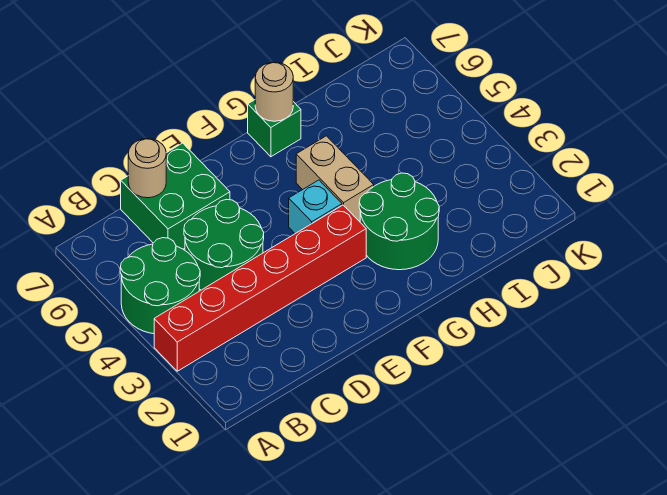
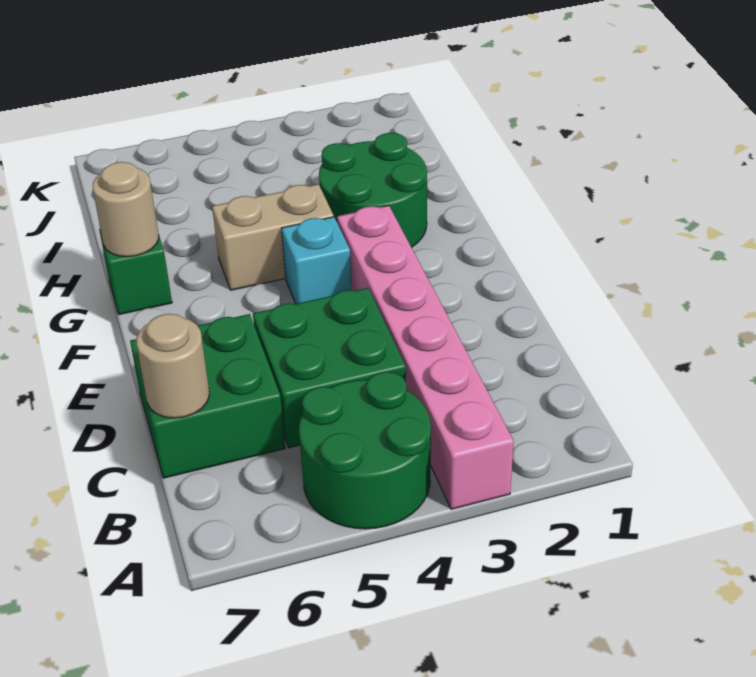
red brick A3:F3 level 1 -> pink brick A3:F3 level 1
green round brick C4:D5 level 1 -> green brick C4:D5 level 1

